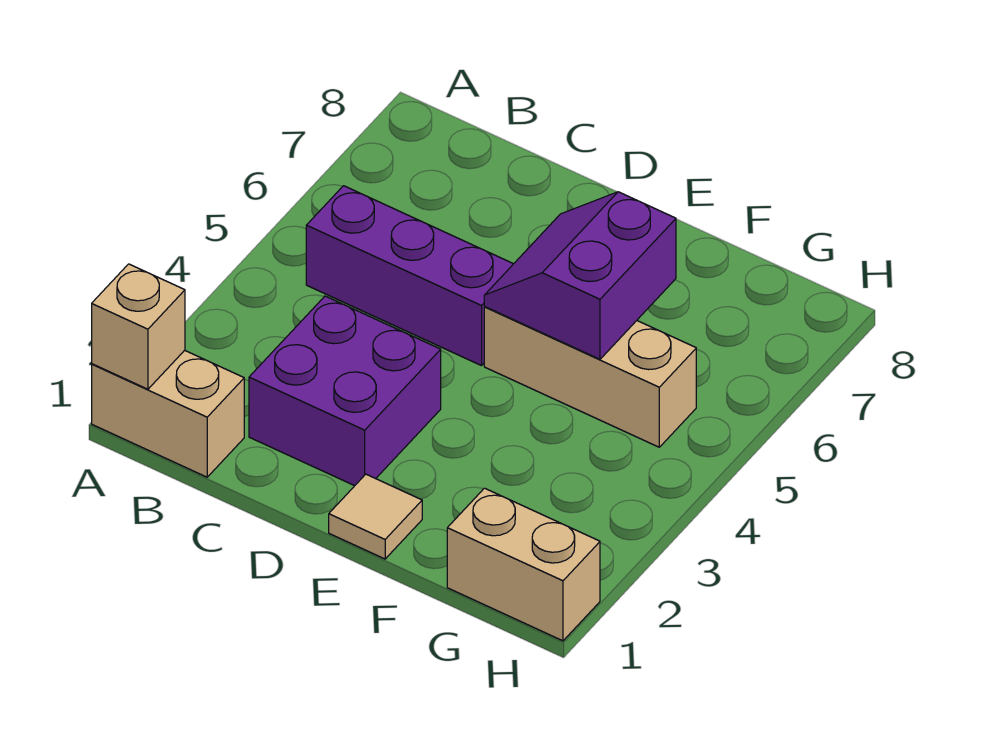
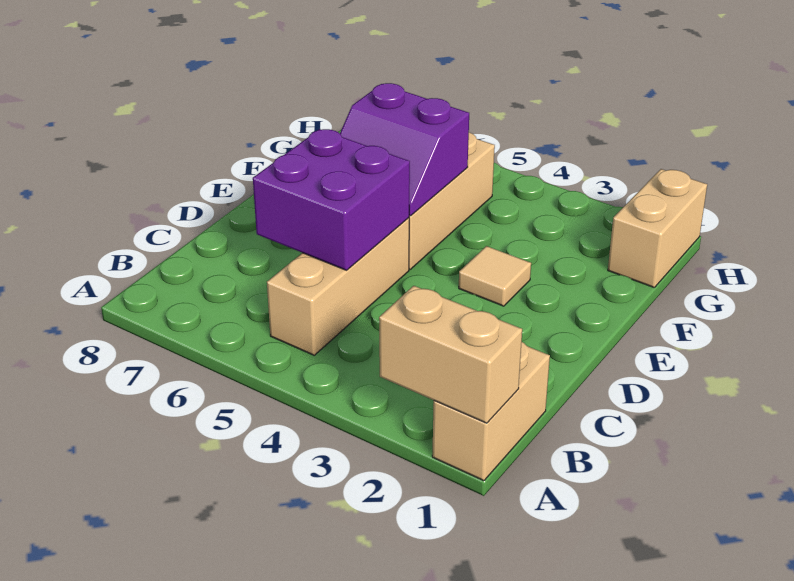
tan brick A1 level 2 -> tan brick A1:A2 level 2
purple brick B5:D5 level 1 -> tan brick B5:D5 level 1
purple brick C2:D3 level 1 -> purple brick C5:D6 level 2
tan tile E1 level 1 -> tan tile E3 level 1

